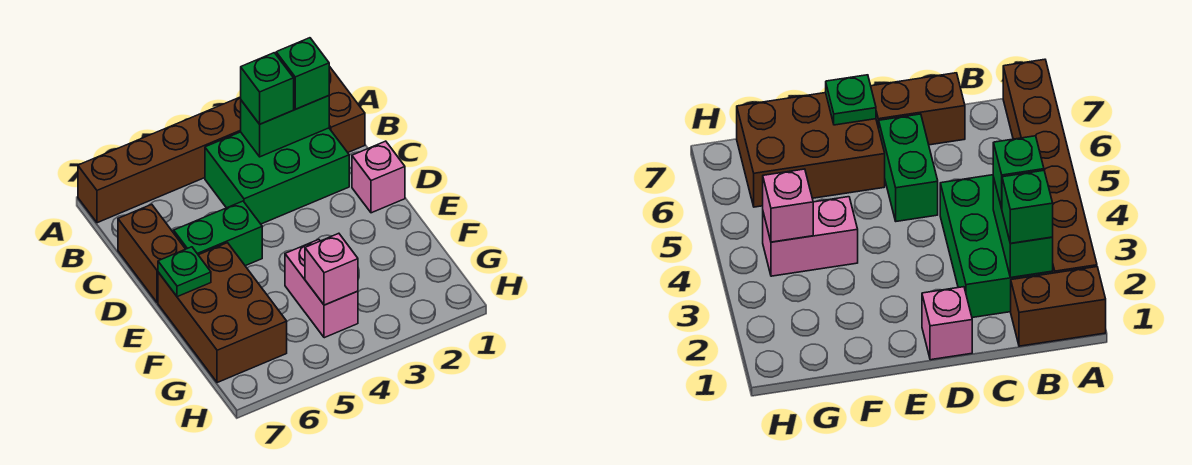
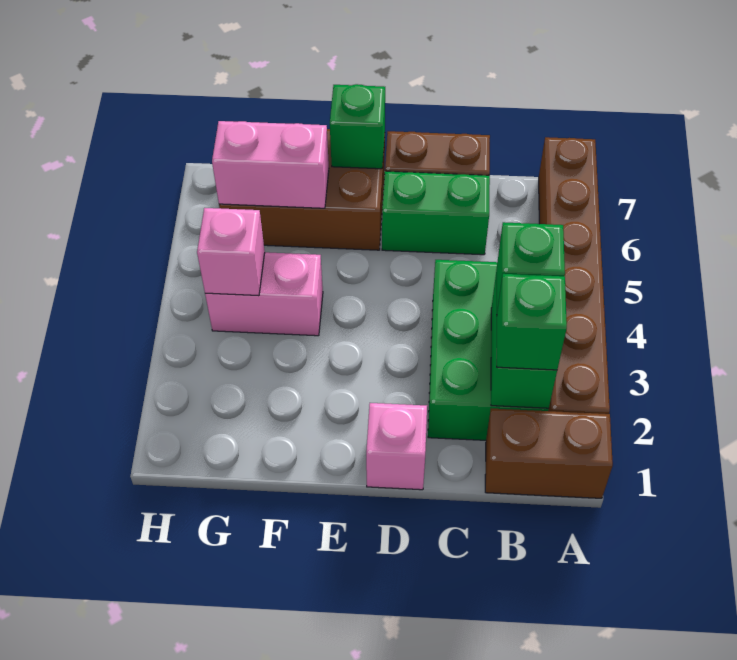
green brick D5:D6 level 1 -> green brick C6:D6 level 1
green plate E7 level 2 -> green brick E7 level 2
none -> pink brick F6:G6 level 2

